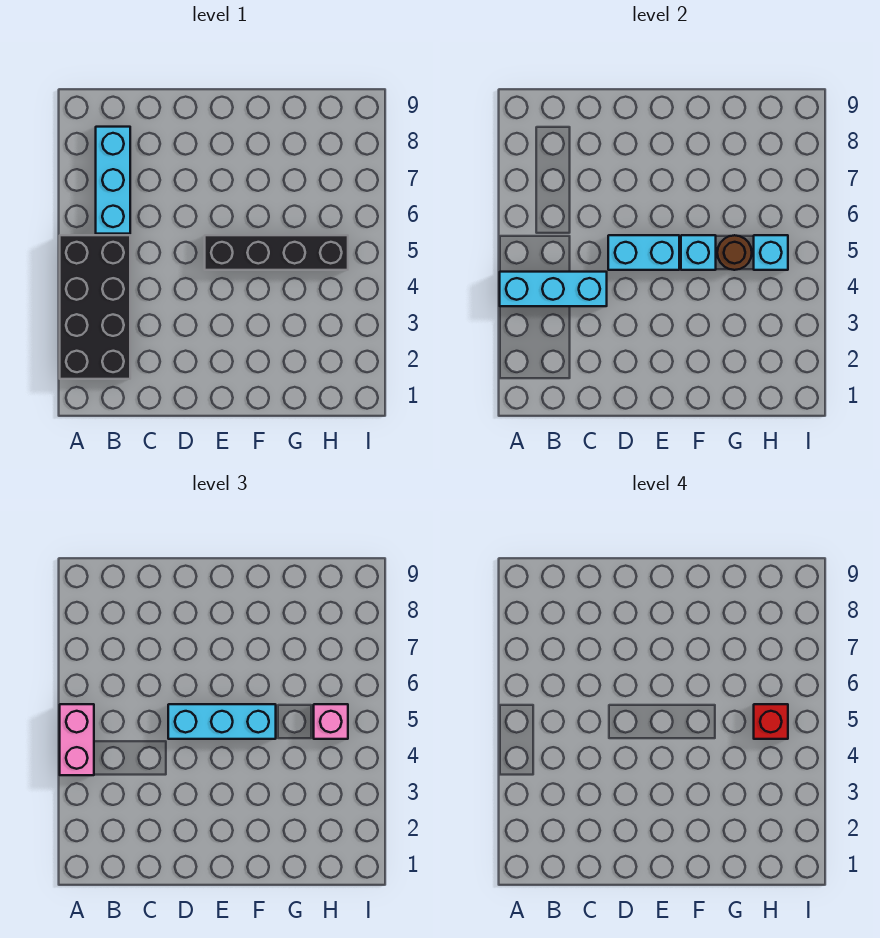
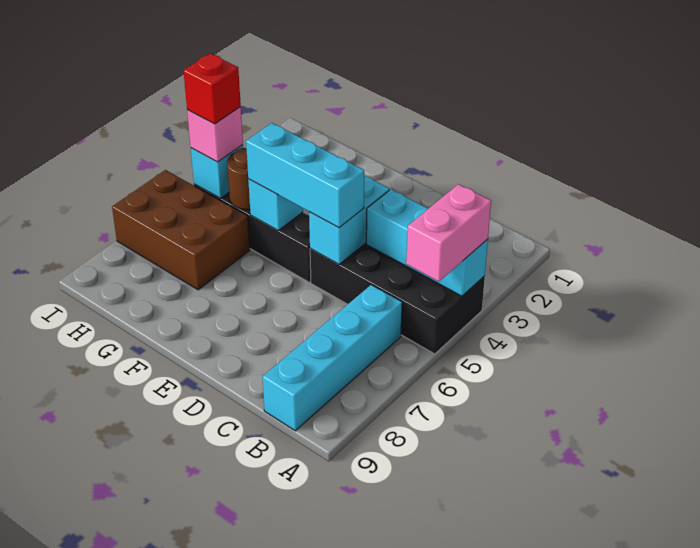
black brick A2:B5 level 1 -> black brick A4:D5 level 1
cyan brick B6:B8 level 1 -> cyan brick B6:B9 level 1
cyan brick D5:E5 level 2 -> cyan brick D4:D5 level 2
none -> brown brick G6:I7 level 1

